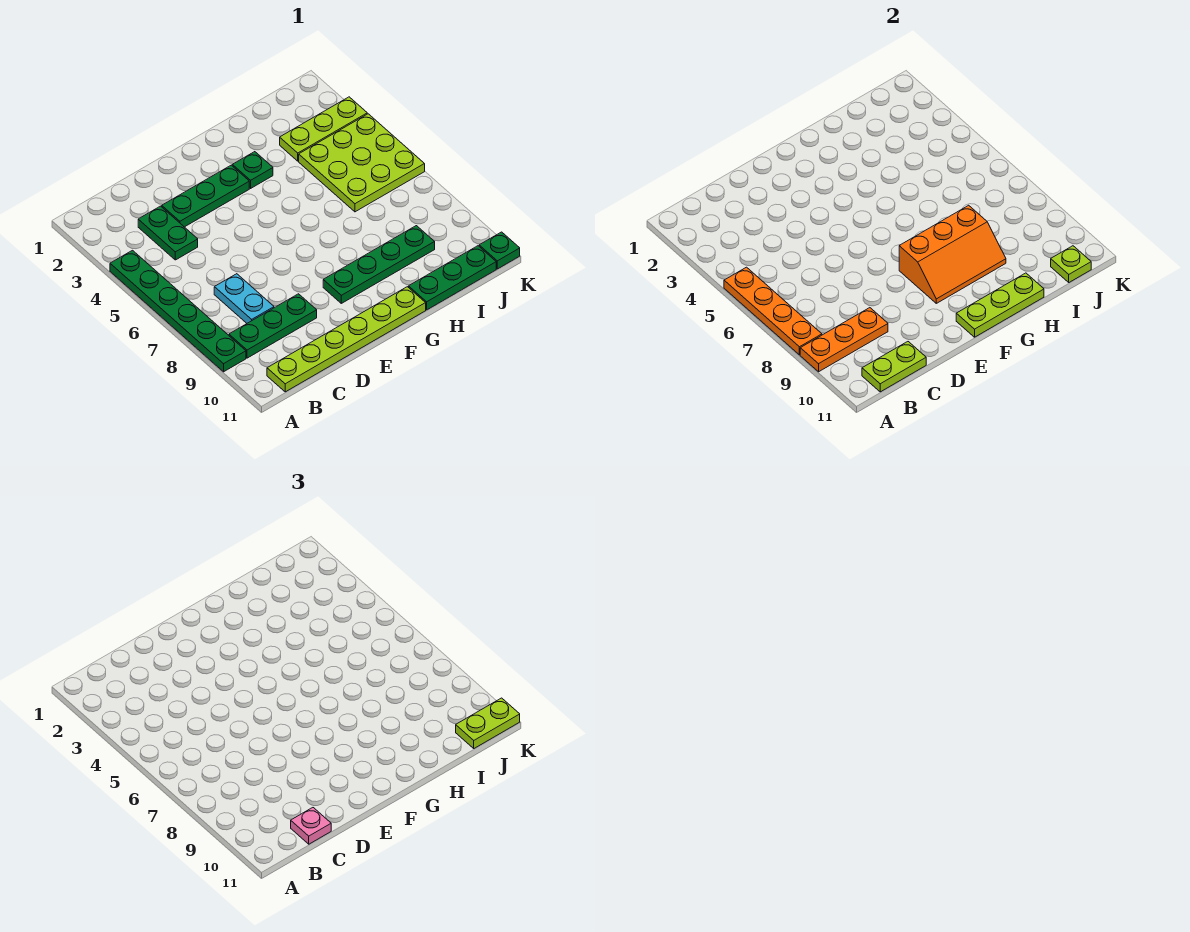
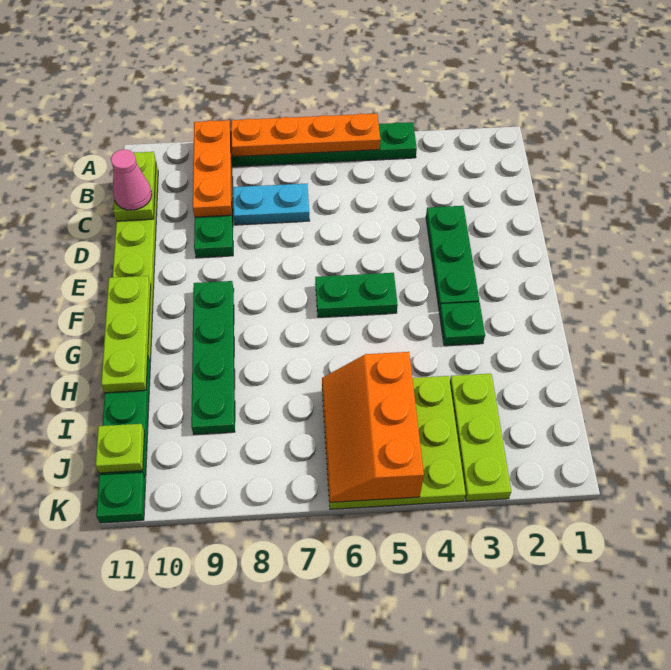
green plate C3:C4 level 1 -> green plate F5:F6 level 1
pink plate C11 level 3 -> pink cone C11 level 3
orange slope F8:H9 level 2 top 8 -> orange slope I5:K6 level 2 top 5
lime plate J11:K11 level 3 -> none

